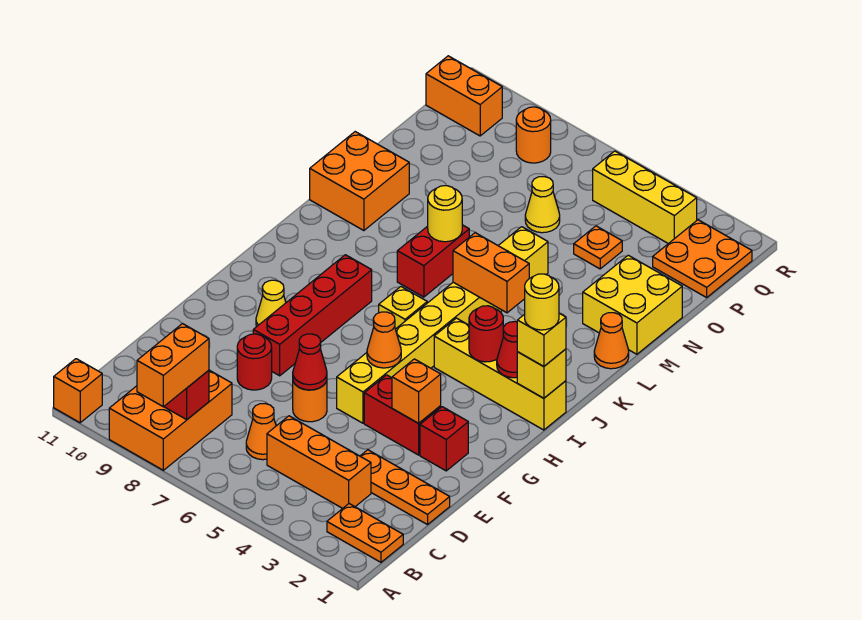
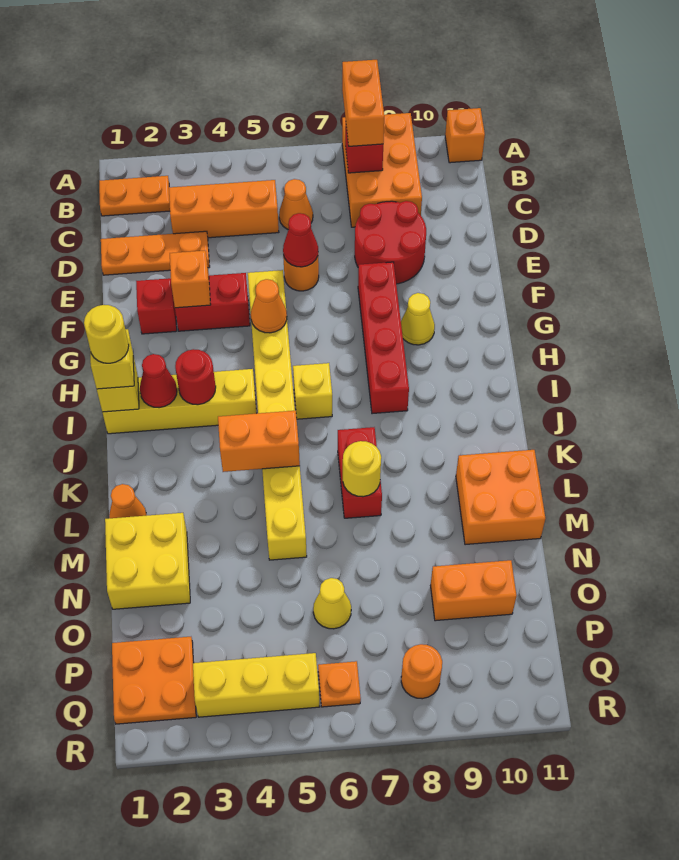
red round brick E8 level 1 -> red round brick D8:E9 level 1
orange plate O4 level 1 -> orange plate Q6 level 1
orange brick Q10:Q11 level 1 -> orange brick O9:O10 level 1

